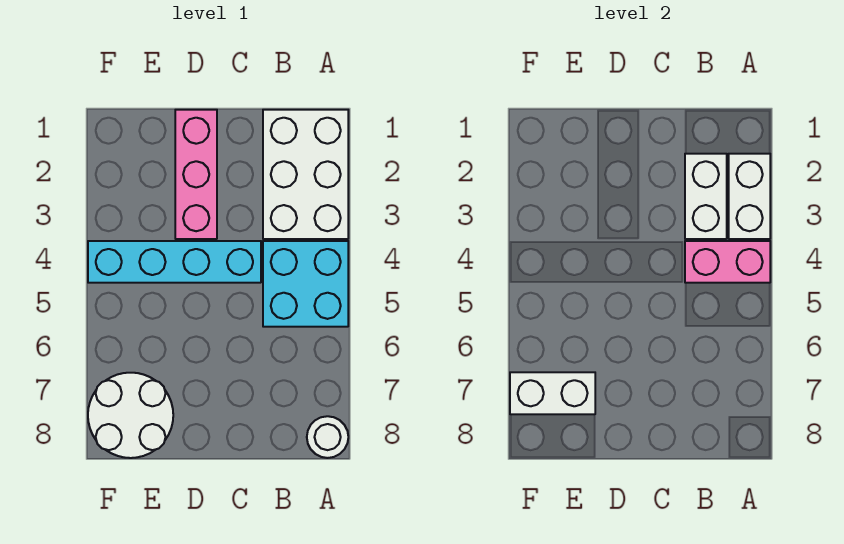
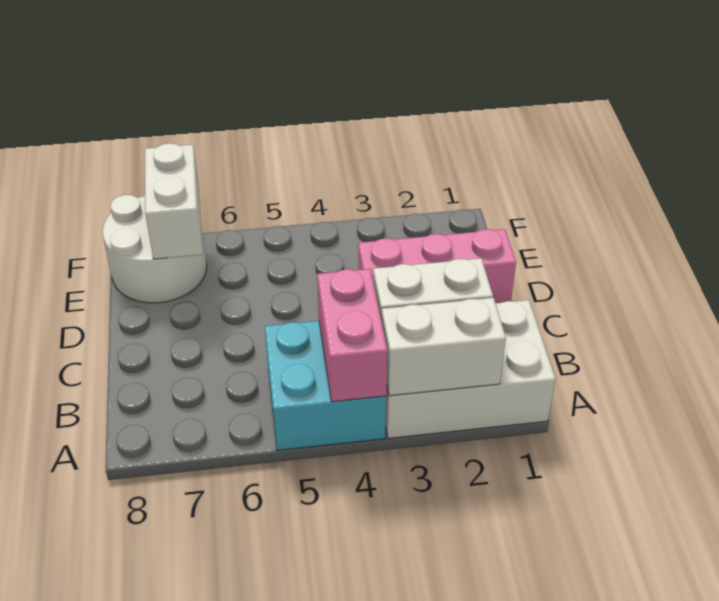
white round brick A8 level 1 -> none
cyan brick C4:F4 level 1 -> none

